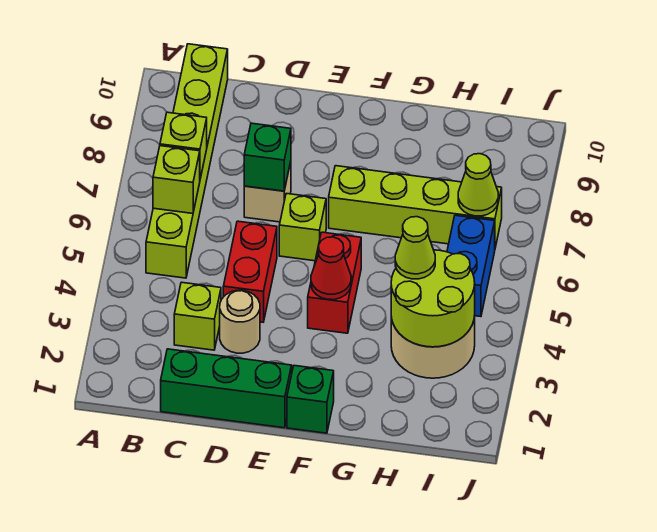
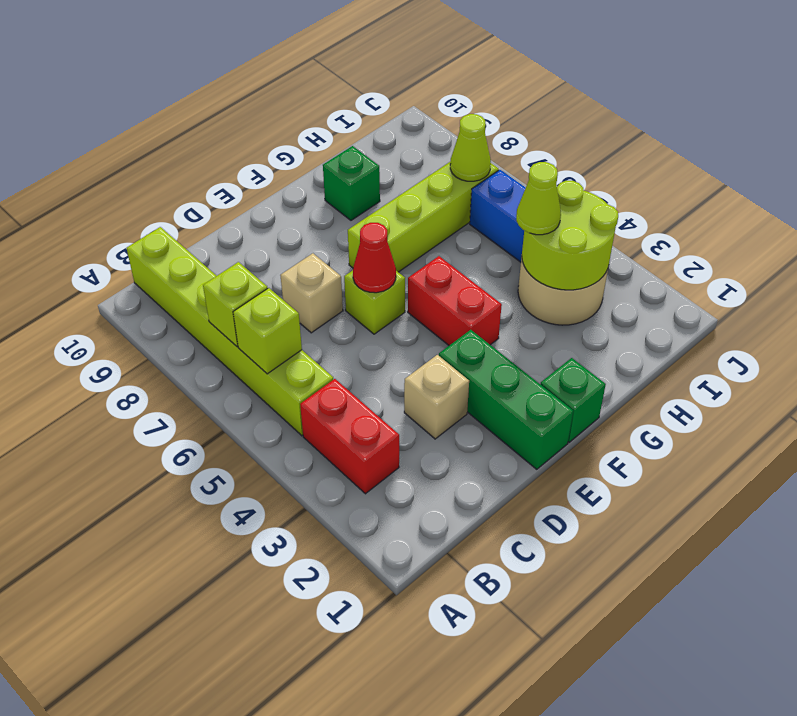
green brick C1:E1 level 1 -> green brick E1:E3 level 1
lime brick C3 level 1 -> none
tan round brick D3 level 1 -> tan brick D3 level 1
red brick D4:D5 level 1 -> red brick B3:B4 level 1
green brick D7 level 2 -> green brick G9 level 1
red cone F4 level 2 -> red cone E6 level 2

